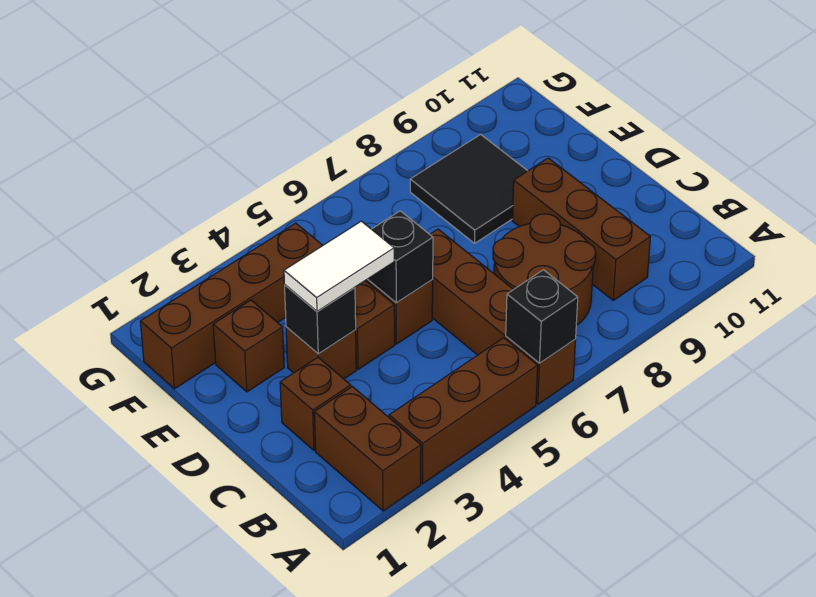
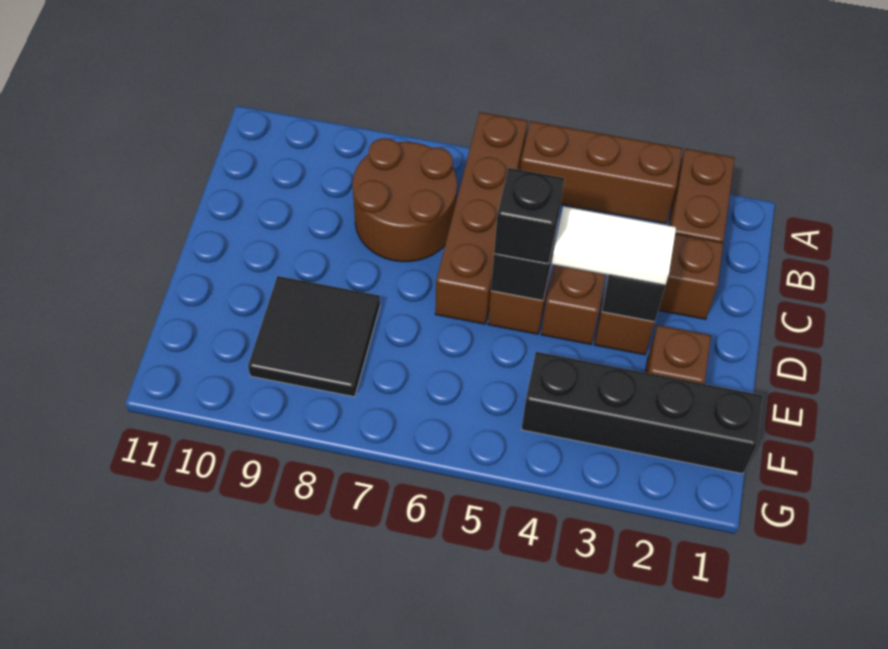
black brick A6 level 2 -> black brick D5 level 3
brown brick B9:D9 level 1 -> none
brown brick F1:F4 level 1 -> black brick F1:F4 level 1

